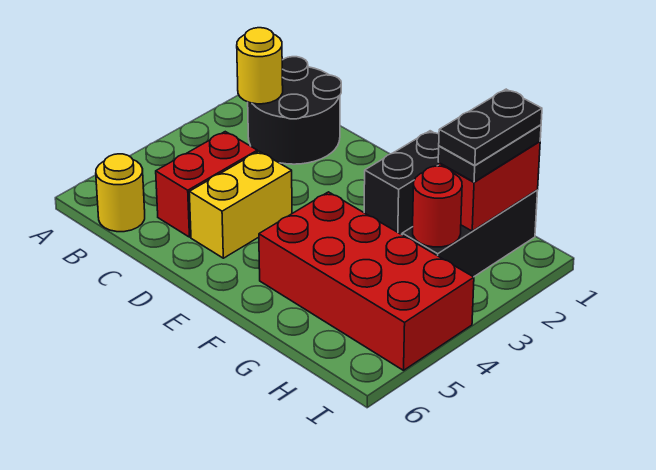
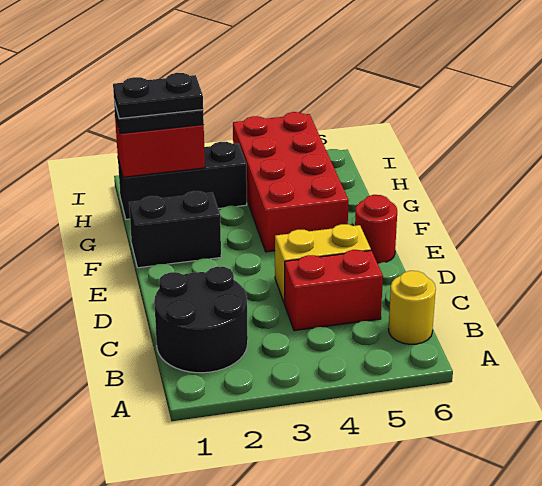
yellow round brick B2 level 2 -> none
red round brick H3 level 2 -> red round brick E6 level 1

